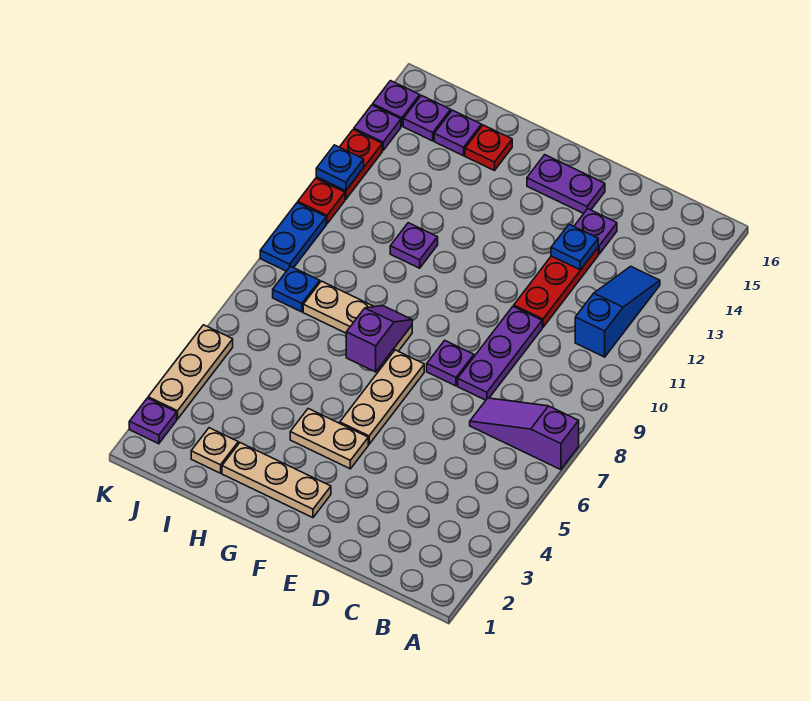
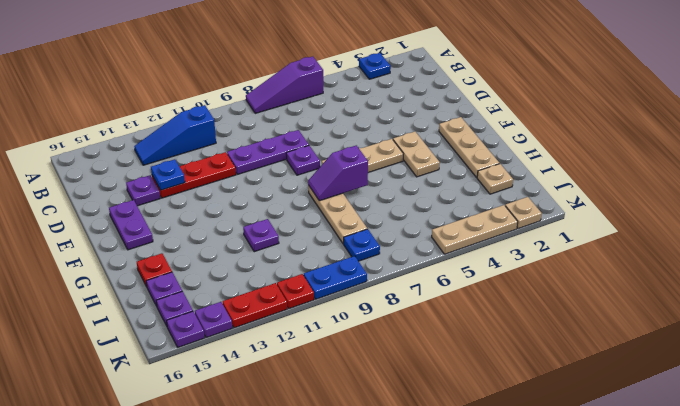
purple slope A7:C7 level 1 top A -> purple slope A6:A8 level 1 top 6
purple plate K2 level 1 -> tan plate K2 level 1
blue plate K12 level 2 -> blue plate A3 level 1

